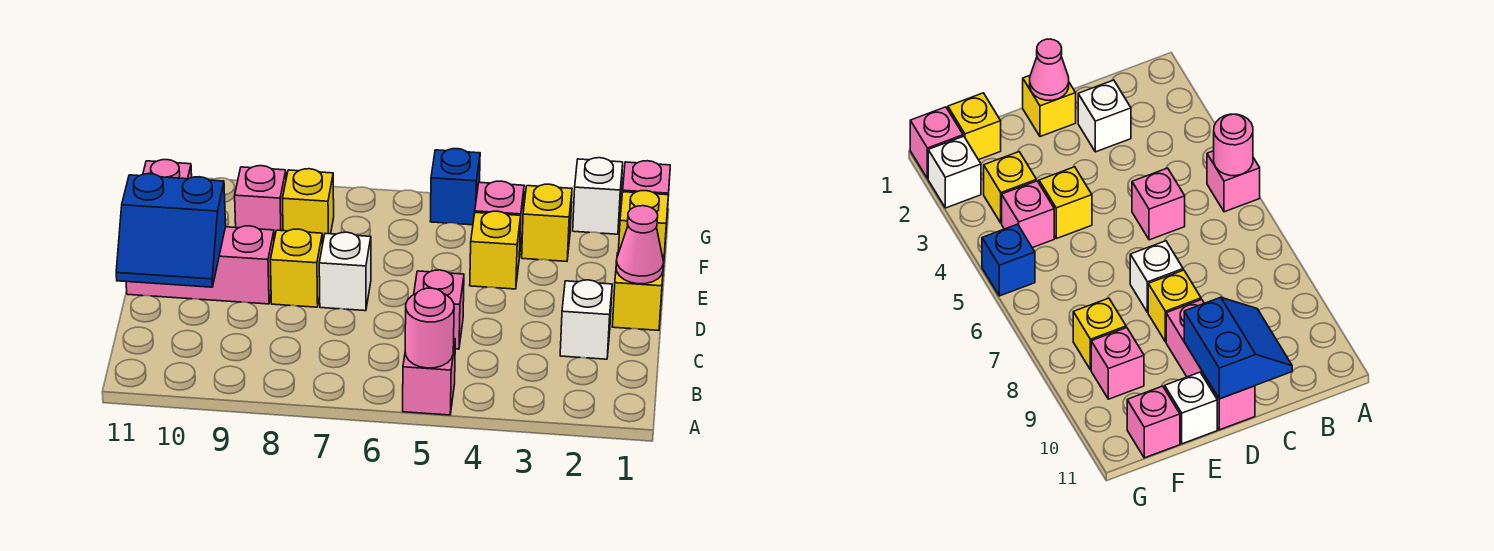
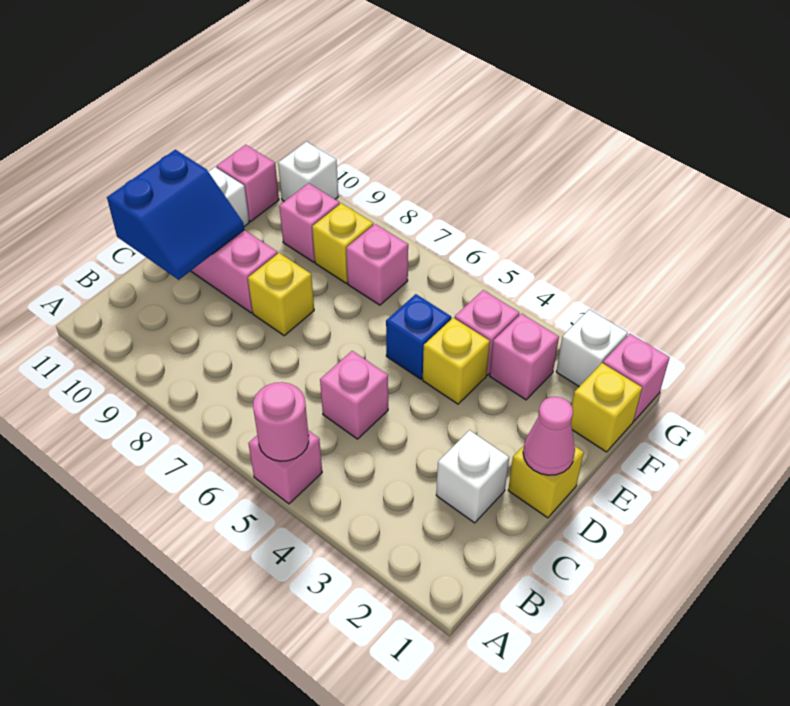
blue slope C10:D11 level 2 top D -> blue slope C10:D11 level 2 top 11
white brick D7 level 1 -> white brick G10 level 1
yellow brick F3 level 1 -> pink brick F3 level 1
none -> pink brick F7 level 1
blue brick G5 level 1 -> blue brick E5 level 1

